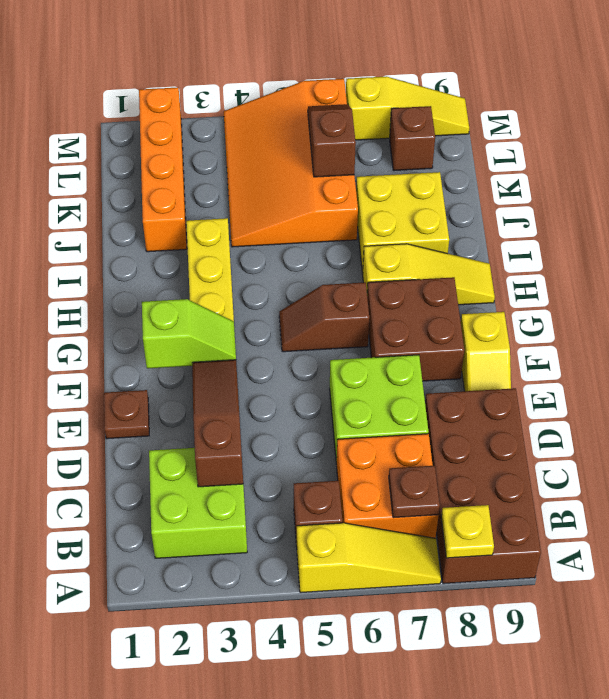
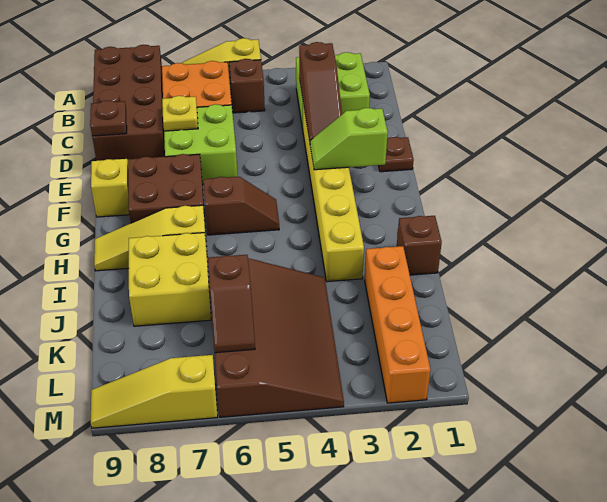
yellow plate A8 level 2 -> yellow plate D7 level 2
brown plate B7 level 2 -> brown plate D9 level 2
orange slope J4:M6 level 1 top 6 -> brown slope J4:M6 level 1 top 6
brown brick L8 level 1 -> brown brick I1 level 1

